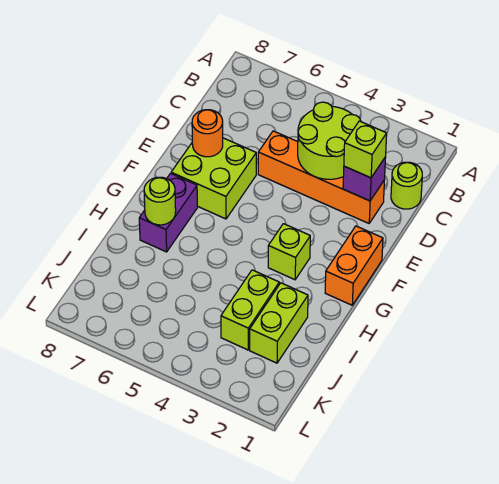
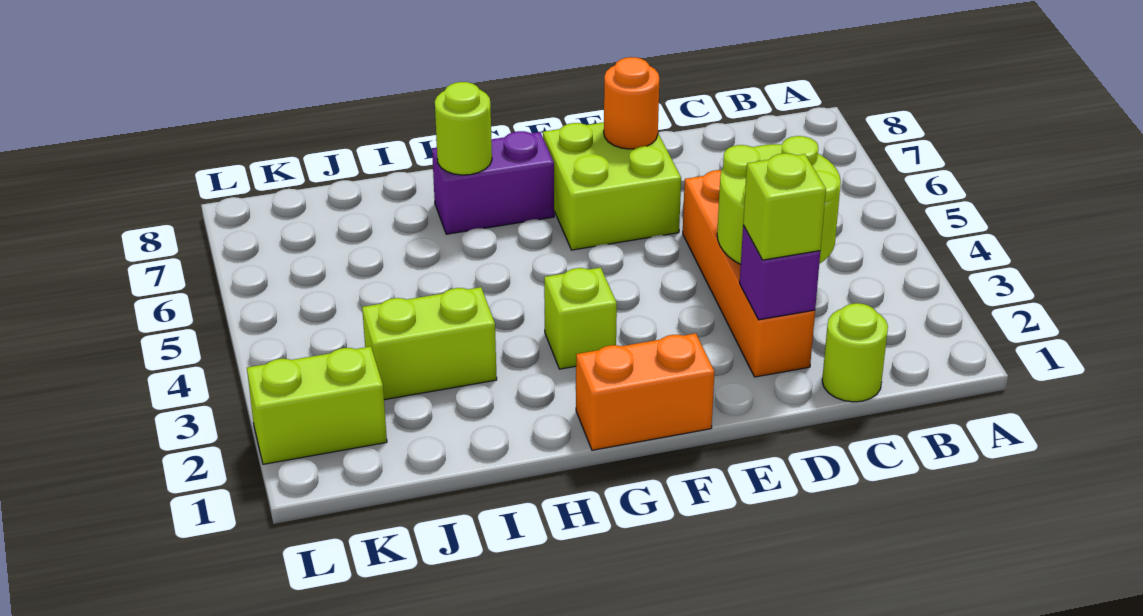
lime brick I2:J2 level 1 -> lime brick K2:L2 level 1

